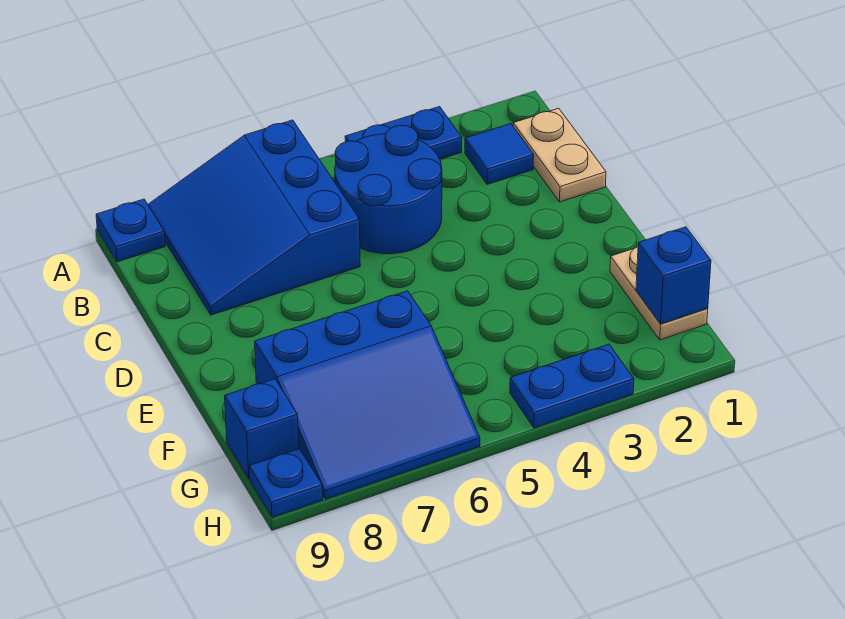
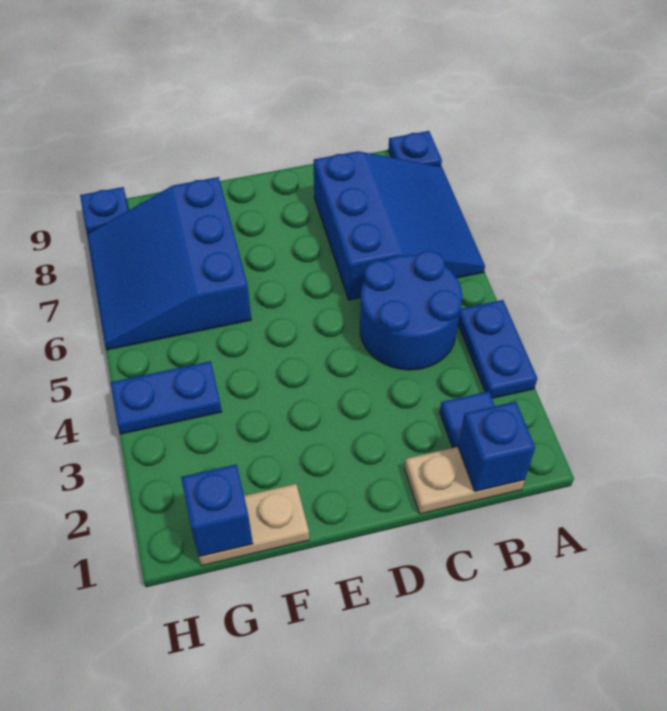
blue slope A6:C8 level 1 top 6 -> blue slope A6:C8 level 1 top C
blue brick G9 level 1 -> blue brick B1 level 2
blue plate H3:H4 level 1 -> blue plate G4:H4 level 1

